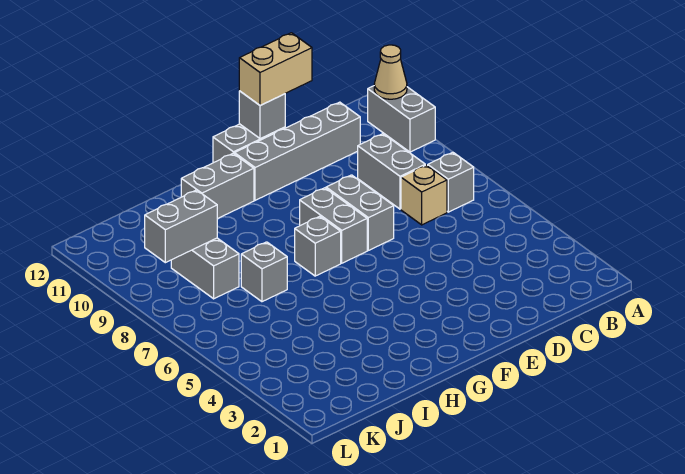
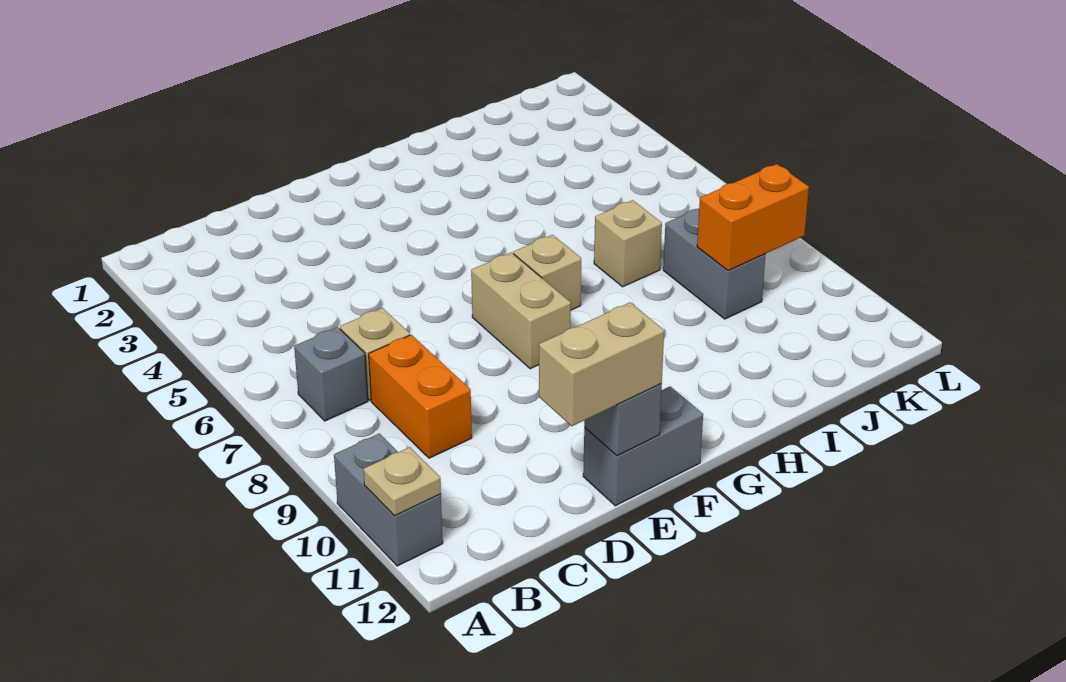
tan cone A11 level 2 -> tan plate A11 level 2
grey brick C8:C9 level 1 -> orange brick C8:C9 level 1
grey brick C11:F11 level 1 -> none
grey brick E7:E8 level 1 -> none
grey brick F7:F8 level 1 -> tan brick F7:F8 level 1
grey brick G7 level 1 -> tan brick G7 level 1
grey brick G11:H11 level 1 -> none
grey brick I7 level 1 -> tan brick I7 level 1
grey brick J9:K9 level 2 -> orange brick J9:K9 level 2

